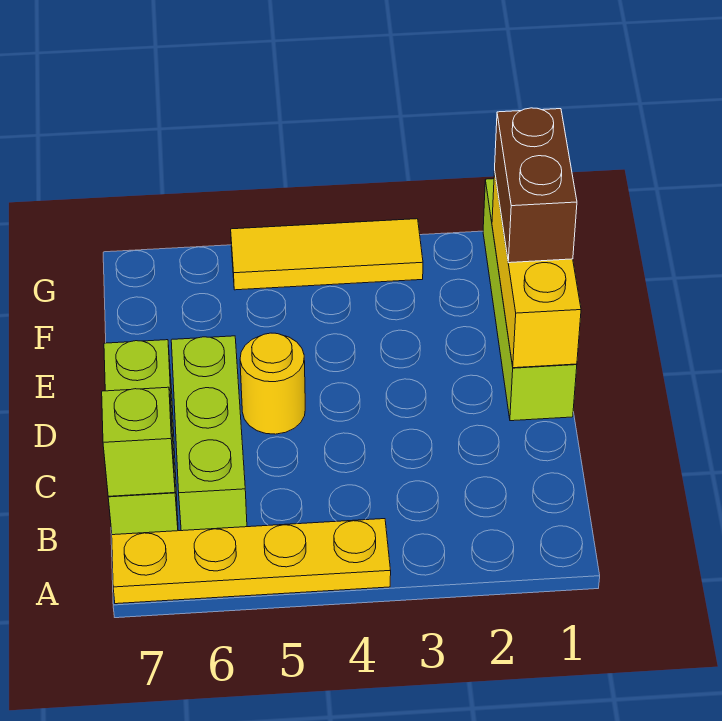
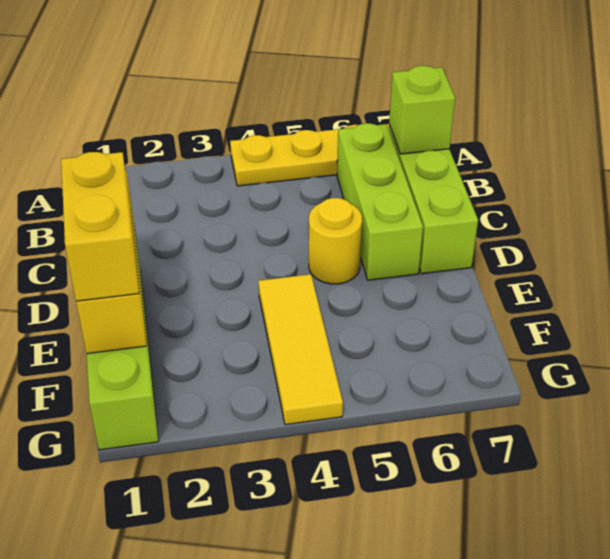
brown brick E1:F1 level 3 -> yellow brick E1:F1 level 3
yellow tile G3:G5 level 1 -> yellow tile E4:G4 level 1

